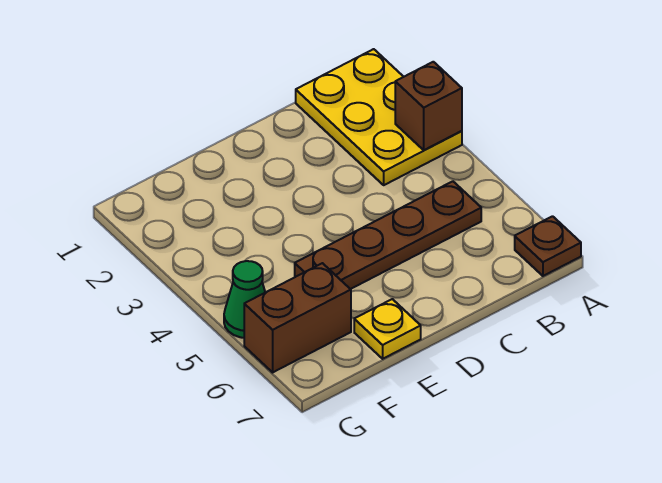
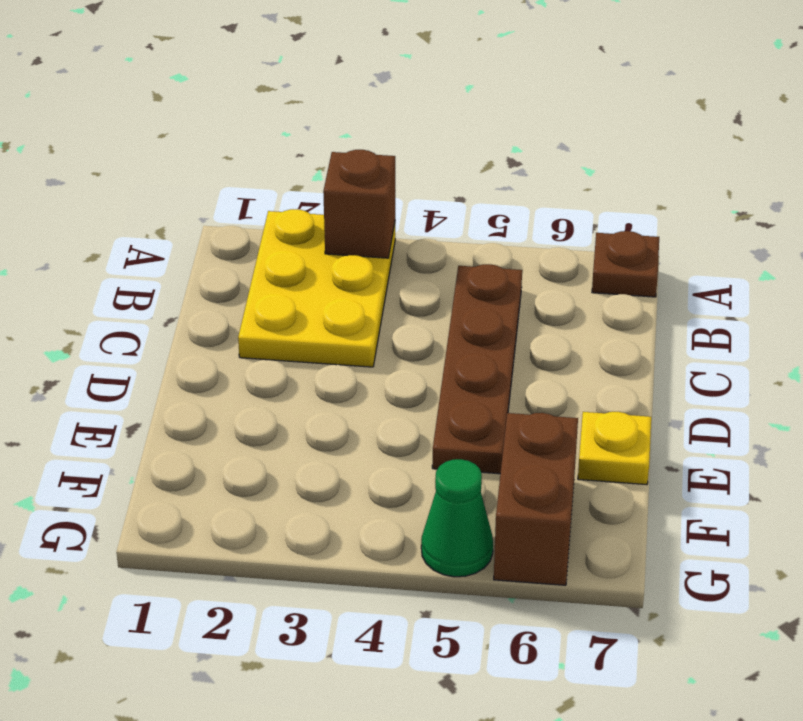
yellow plate A1:B3 level 1 -> yellow plate A2:C3 level 1

